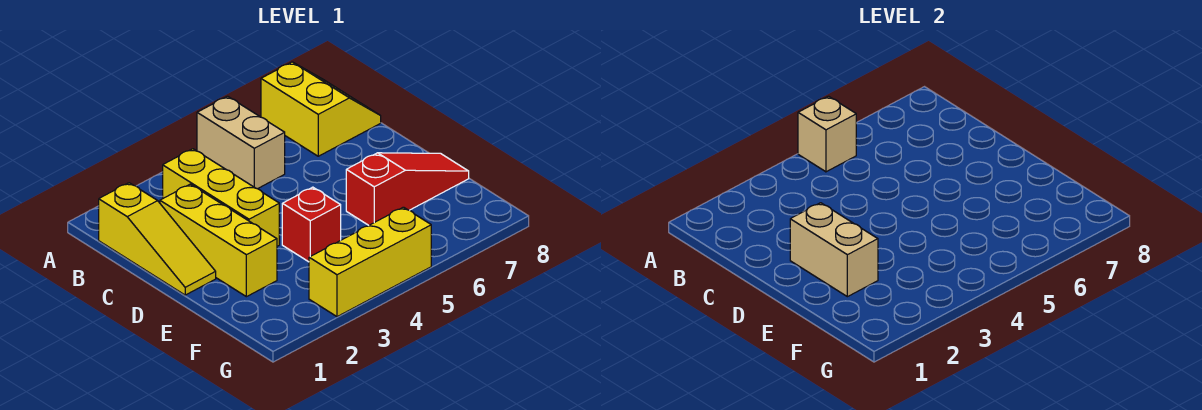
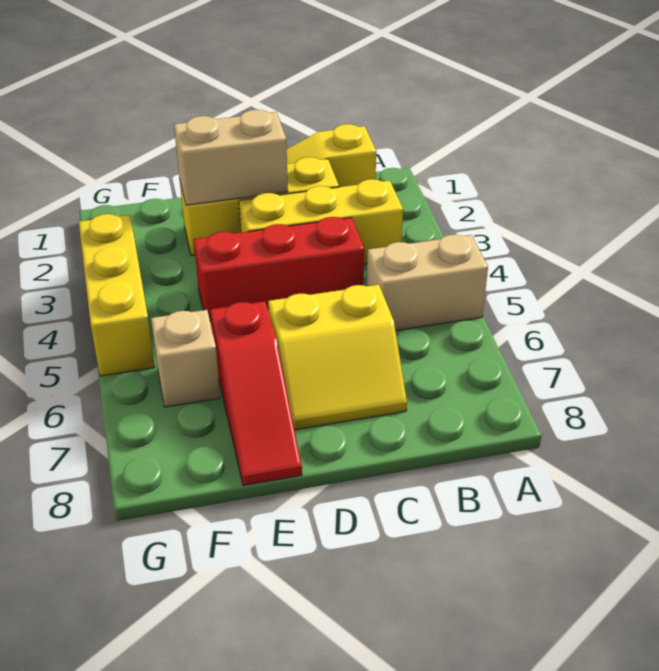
tan brick A5 level 2 -> tan brick F6 level 1
yellow slope A7:B8 level 1 top 7 -> yellow slope C6:D7 level 1 top 6
red brick E4 level 1 -> red brick C4:E4 level 1

